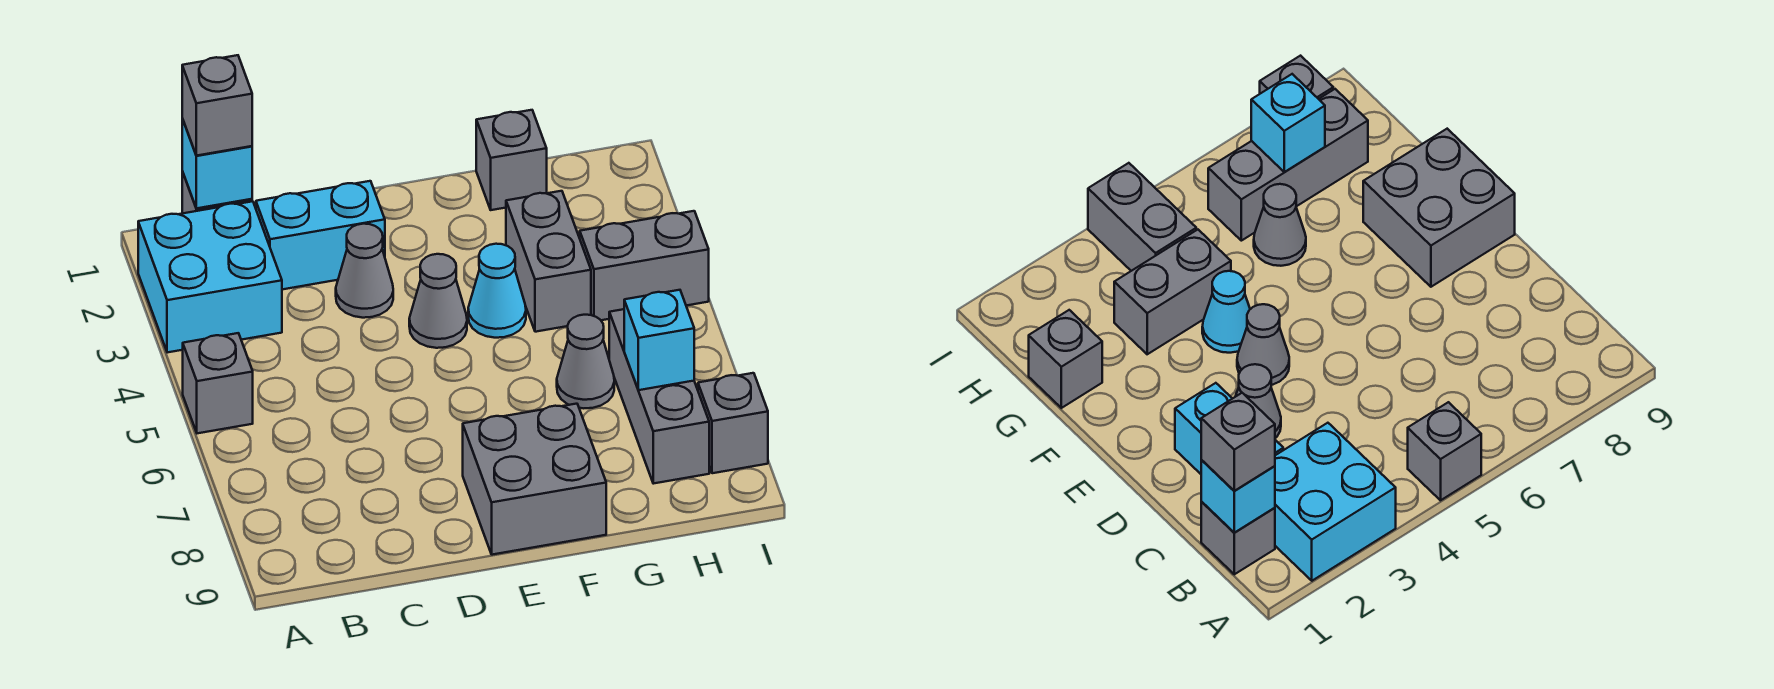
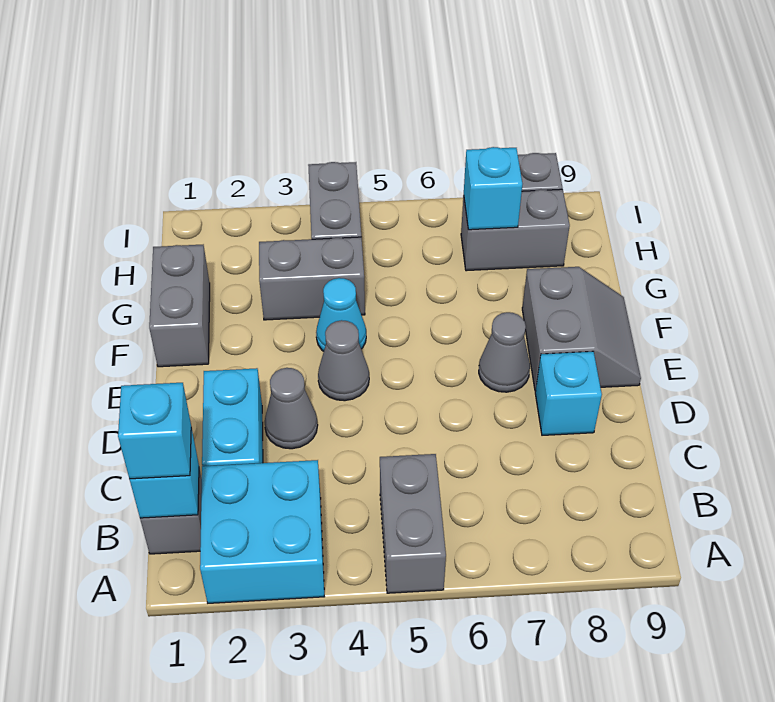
grey brick A5 level 1 -> grey brick A5:B5 level 1
grey brick B1 level 3 -> cyan brick B1 level 3
none -> cyan brick D8 level 1
grey brick E8:F9 level 1 -> grey slope E8:F9 level 1 top 8
grey brick G1 level 1 -> grey brick F1:G1 level 1
grey cone G6 level 1 -> grey cone E7 level 1
grey brick H6:H8 level 1 -> grey brick H7:H8 level 1

